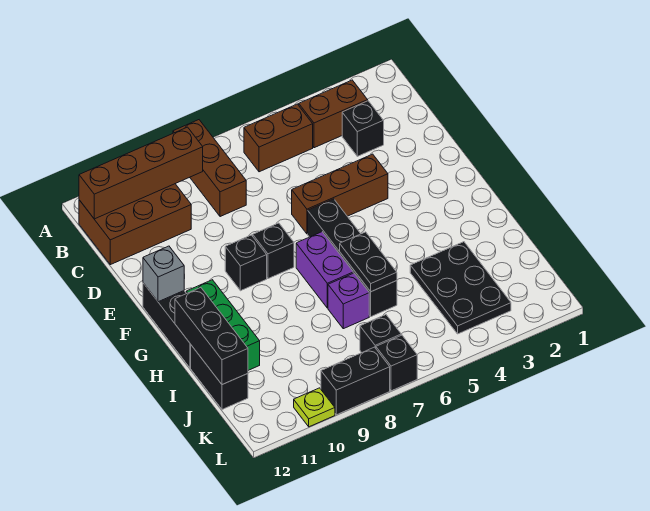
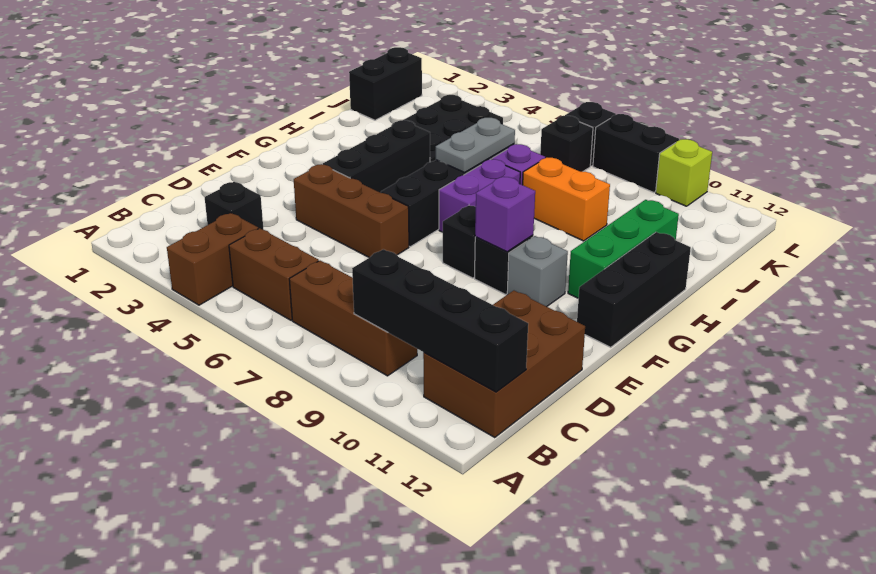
brown brick A8:C8 level 1 -> brown brick B7:B9 level 1
brown brick B3:B4 level 1 -> brown brick A4:B4 level 1
brown brick B9:B12 level 2 -> black brick B9:B12 level 2
brown brick B10:C12 level 1 -> brown brick B11:D12 level 1
none -> purple brick F9 level 2
grey brick F12 level 2 -> grey brick F10 level 1
black plate H6:I6 level 2 -> grey plate H6:I6 level 2
black brick H12:J12 level 2 -> black brick F4:H4 level 1
none -> orange brick I8:I9 level 1
black brick I12:J12 level 1 -> black brick J1:K1 level 1
lime plate L10 level 1 -> lime brick L10 level 1

